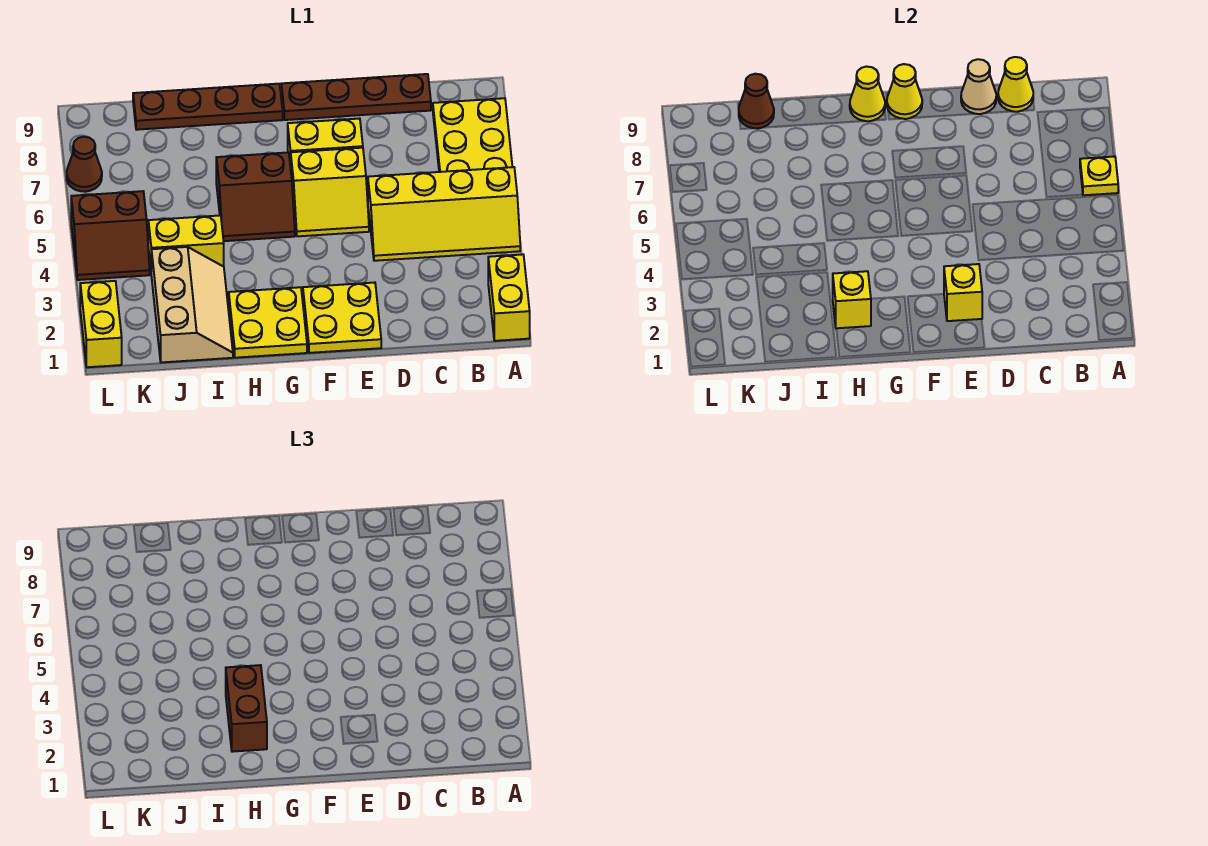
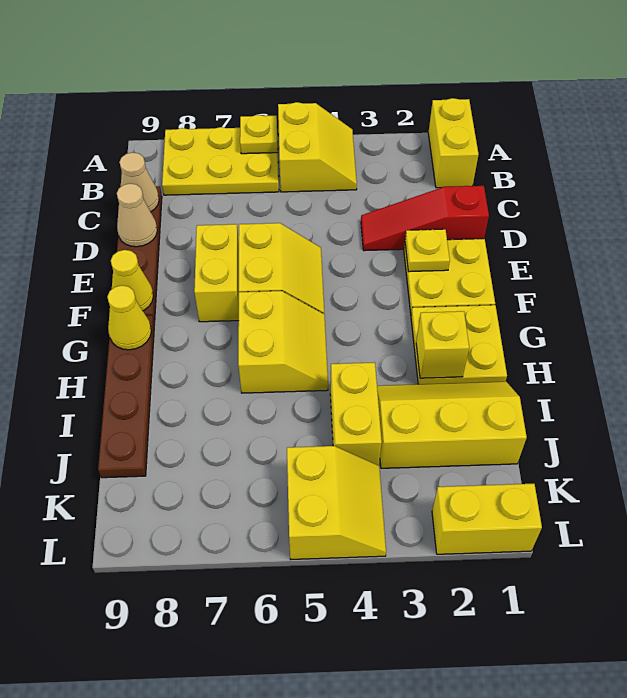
yellow brick A1:A2 level 1 -> yellow brick A1:B1 level 1
yellow slope A4:D5 level 1 top 5 -> yellow slope A4:B5 level 1 top 5
yellow cone C9 level 2 -> tan cone C9 level 2
none -> red slope D1:D3 level 1 top 1
yellow brick E2 level 2 -> yellow plate E2 level 2
brown slope G5:H6 level 1 top 6 -> yellow slope G5:H6 level 1 top 6
brown brick H2:H3 level 3 -> none
tan slope I1:J3 level 1 top J -> yellow slope I1:J3 level 1 top J
brown cone J9 level 2 -> none
brown slope K4:L5 level 1 top 5 -> yellow slope K4:L5 level 1 top 5
brown cone L7 level 1 -> none

